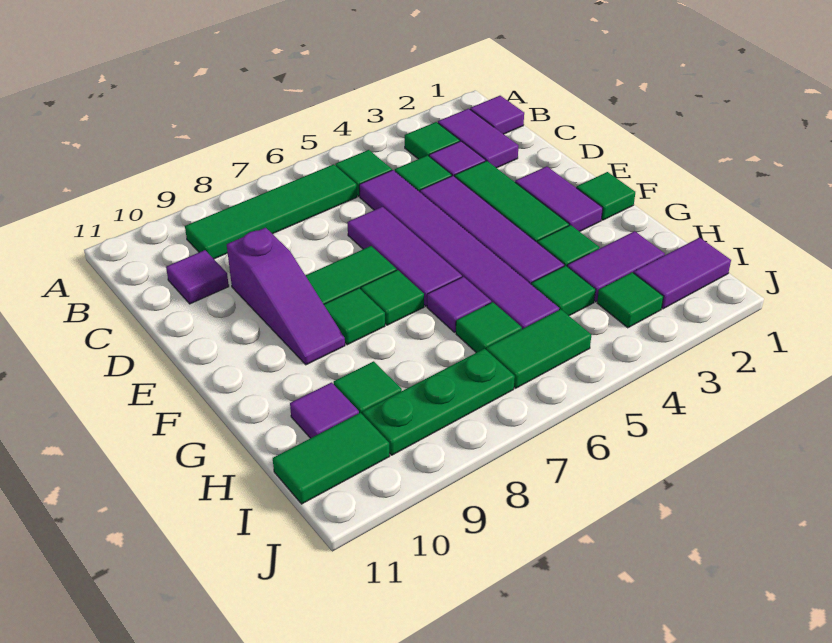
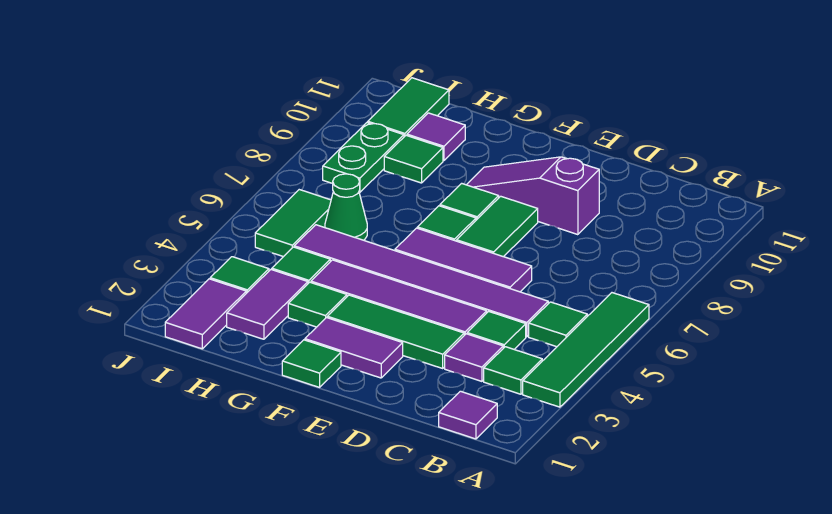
purple tile B2:C2 level 1 -> none
green tile B6:B9 level 1 -> green tile A3:A6 level 1
purple tile C10 level 1 -> none
purple tile G6 level 1 -> none
green tile H6 level 1 -> green cone H6 level 1
green plate I7:I9 level 1 -> green plate I8:I9 level 1

